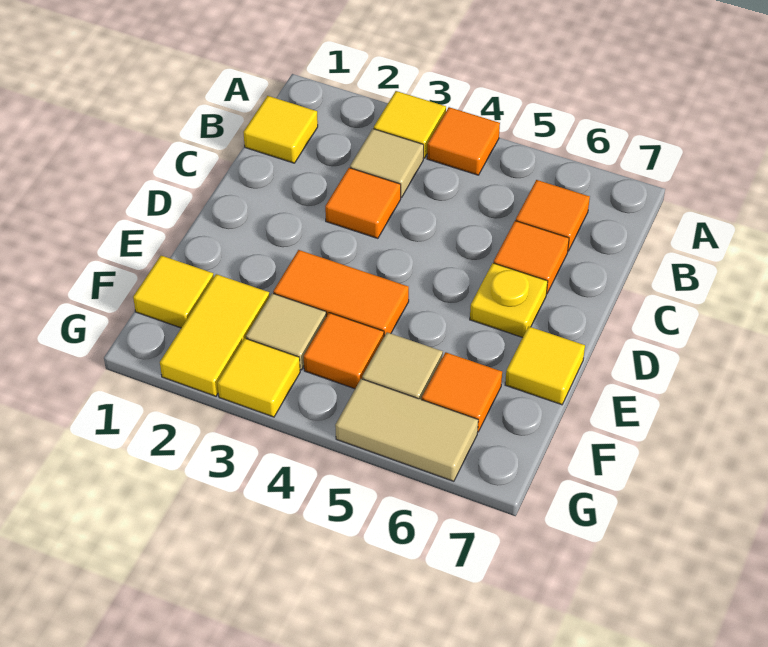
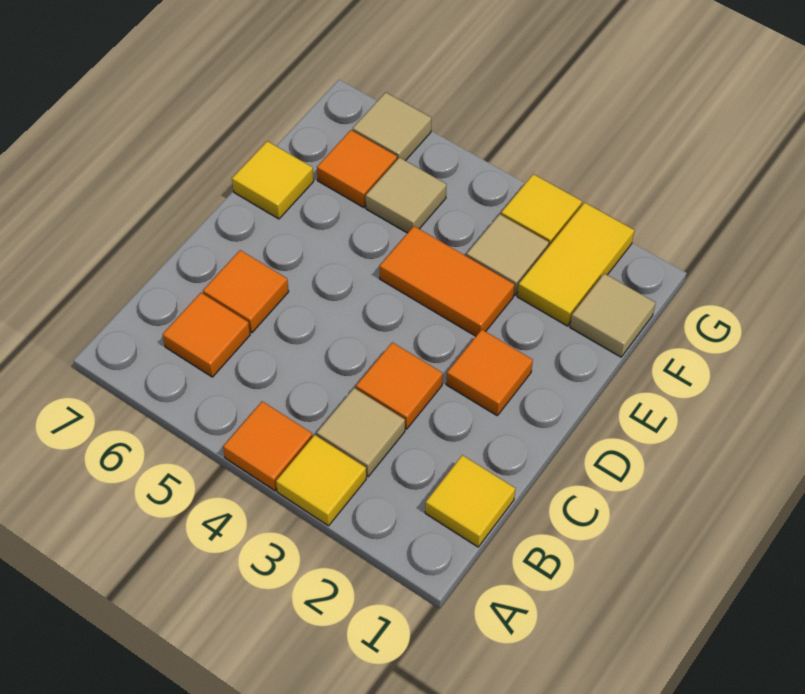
yellow plate D6 level 1 -> none
yellow tile F1 level 1 -> tan tile F1 level 1
orange tile F4 level 1 -> orange tile D2 level 1
tan tile G5:G6 level 1 -> tan tile G6 level 1

